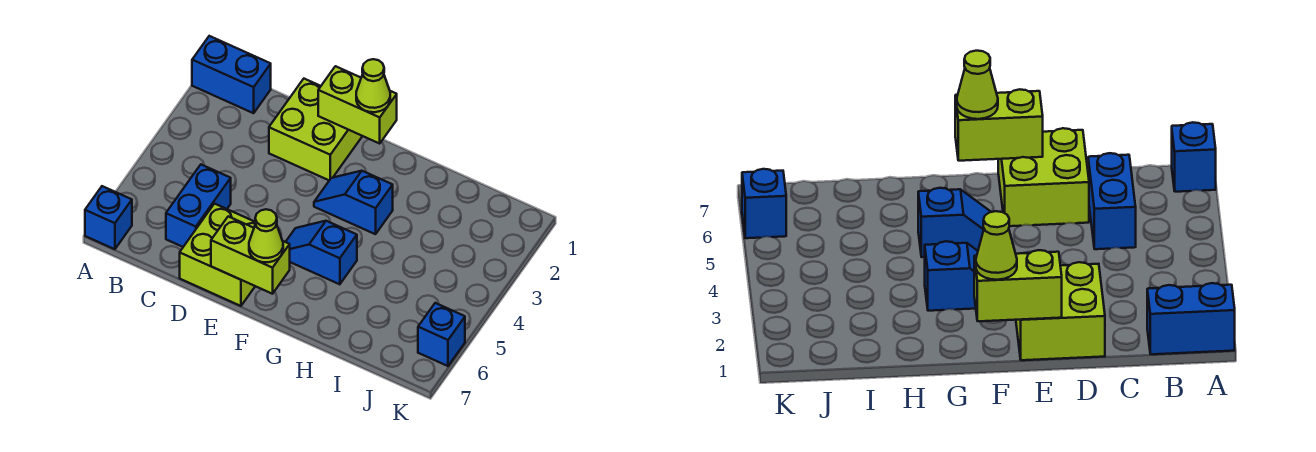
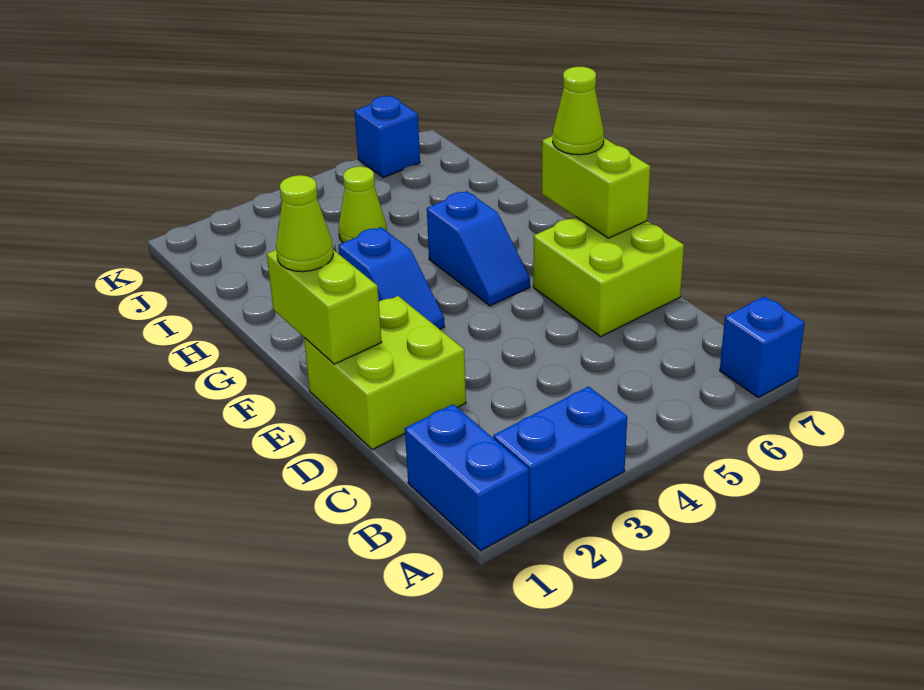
blue brick C5:C6 level 1 -> blue brick A2:A3 level 1
none -> lime cone I4 level 1

